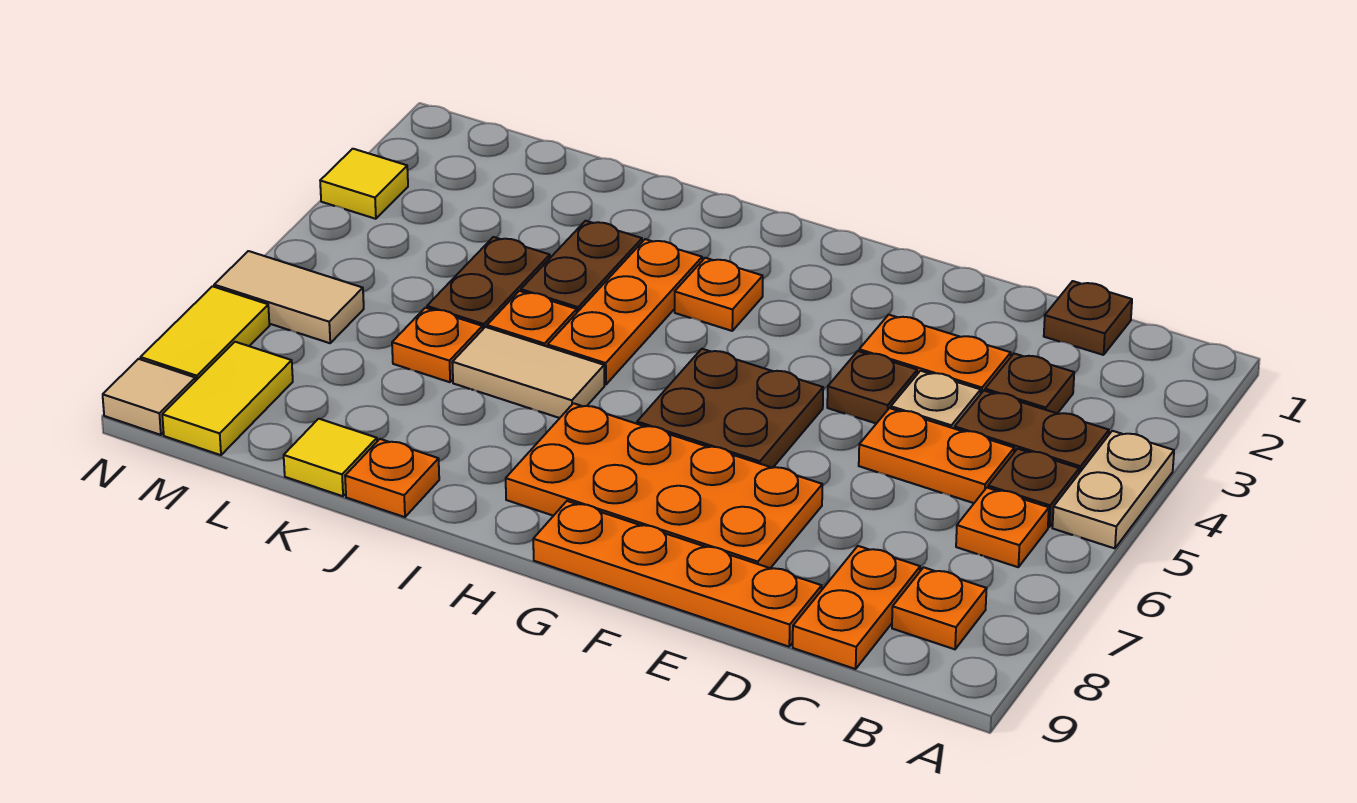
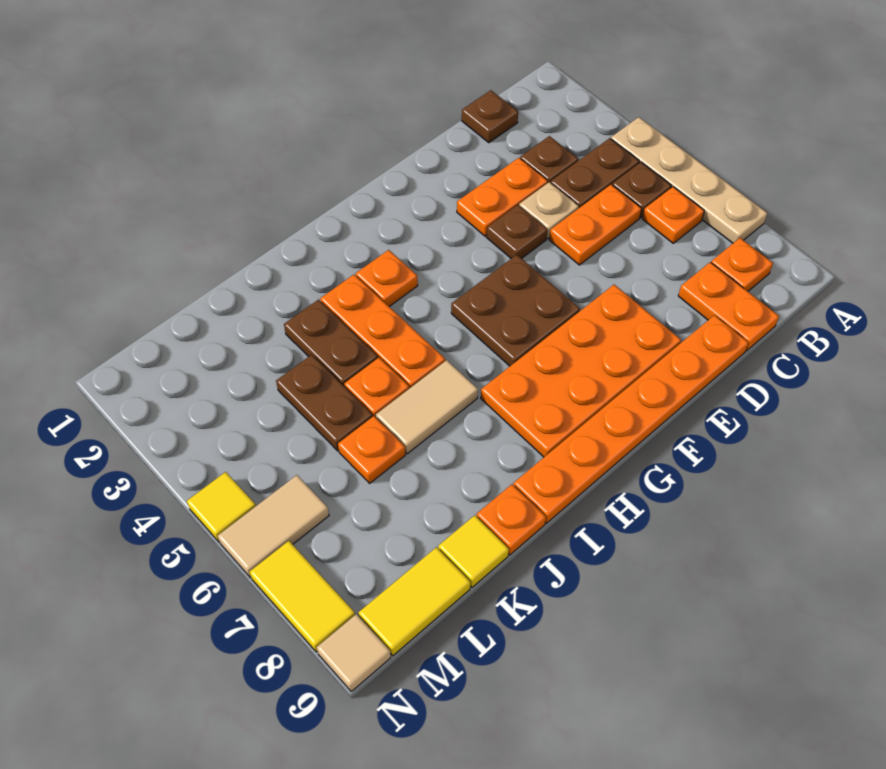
tan plate A4:A5 level 1 -> tan plate A4:A7 level 1
orange plate D9:G9 level 1 -> orange plate D9:I9 level 1
yellow tile M8:M9 level 1 -> yellow tile L9:M9 level 1
yellow tile N3 level 1 -> yellow tile N5 level 1

